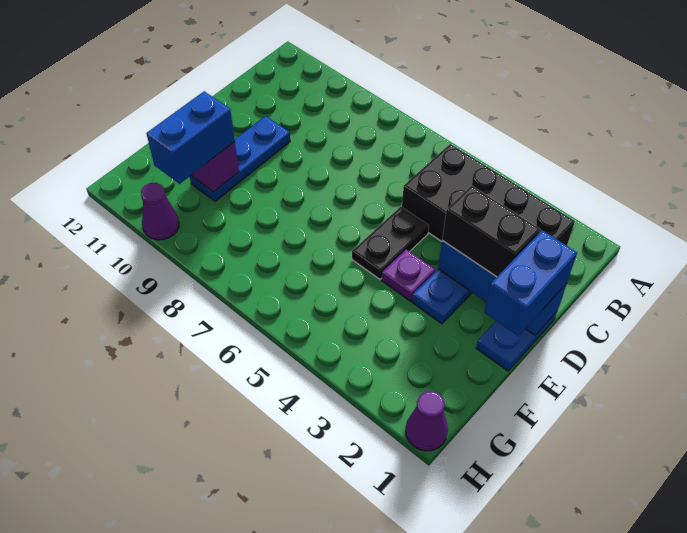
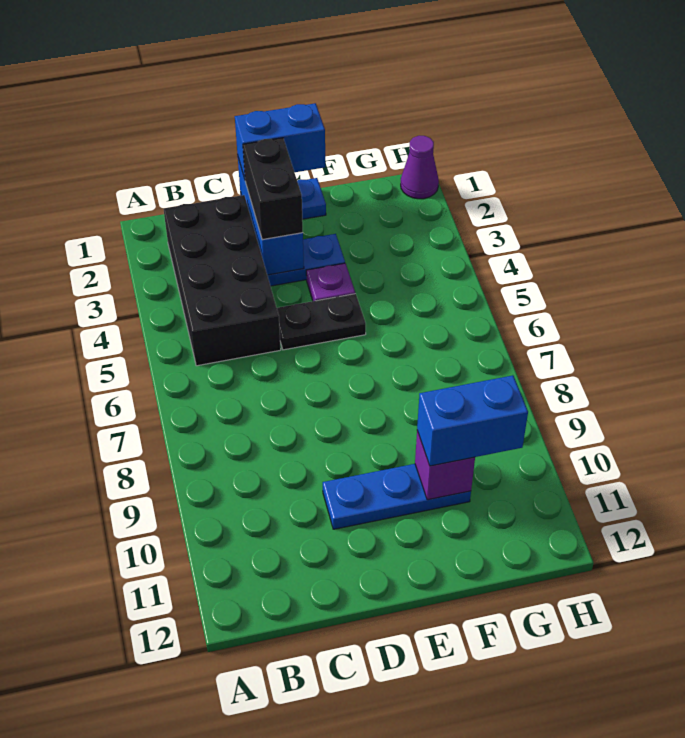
purple cone H10 level 1 -> none

